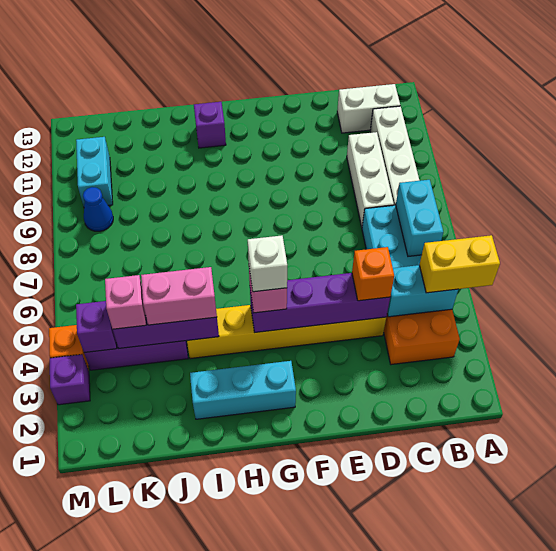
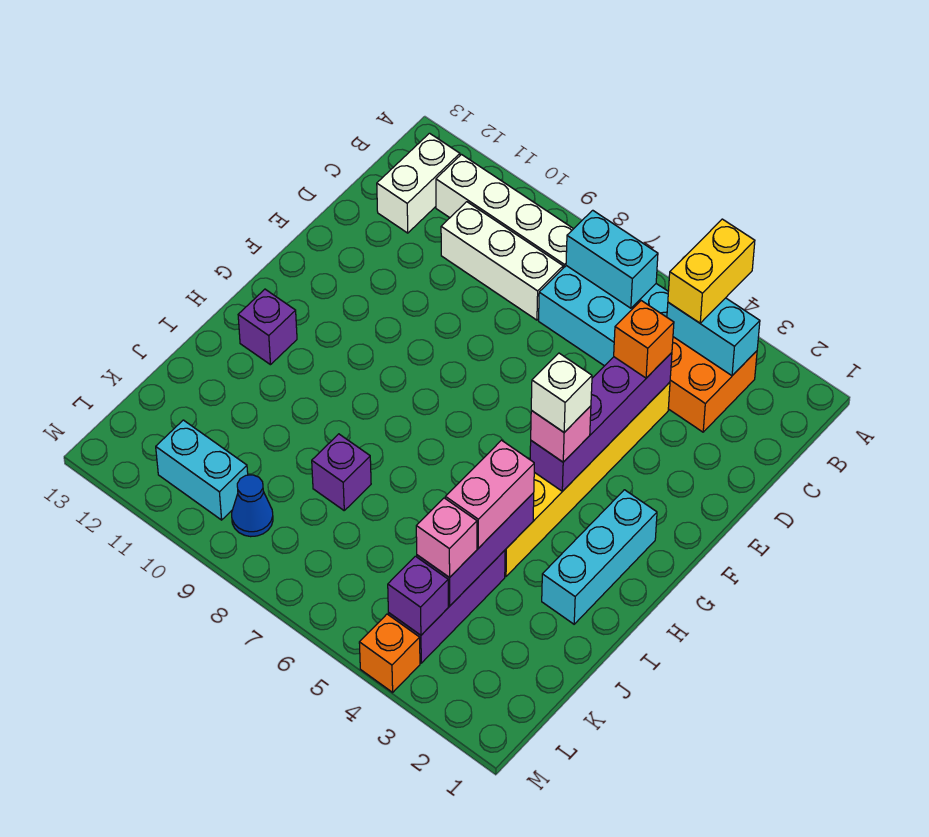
cyan brick B4:C4 level 2 -> cyan brick B3:B4 level 2
purple brick M3 level 1 -> purple brick J8 level 1

